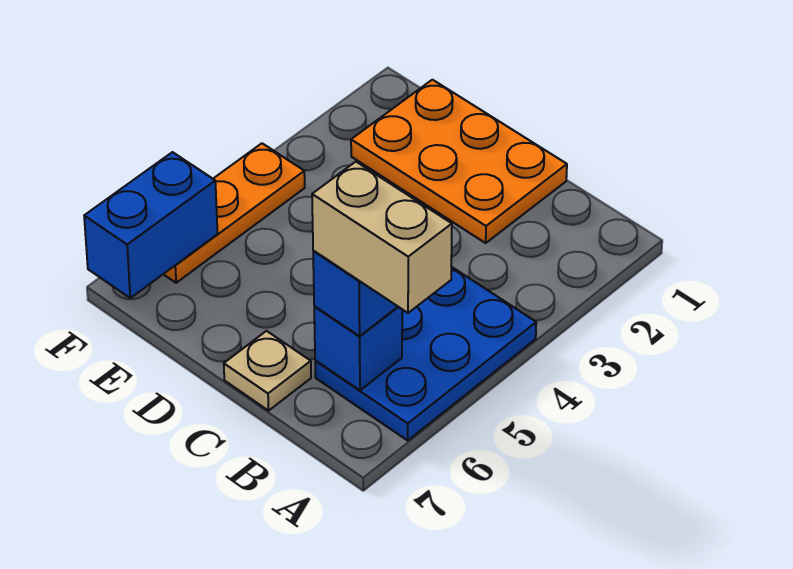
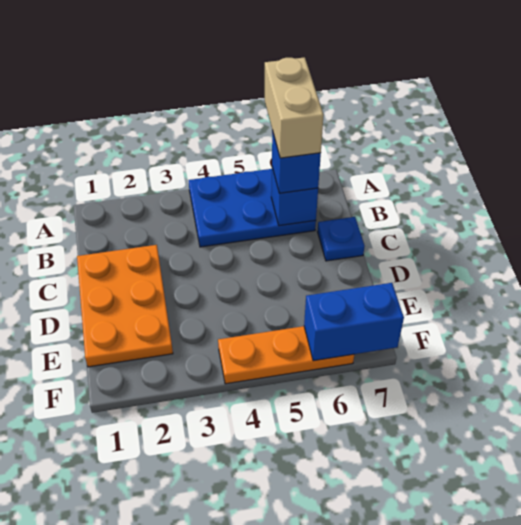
tan plate C7 level 1 -> blue plate C7 level 1

